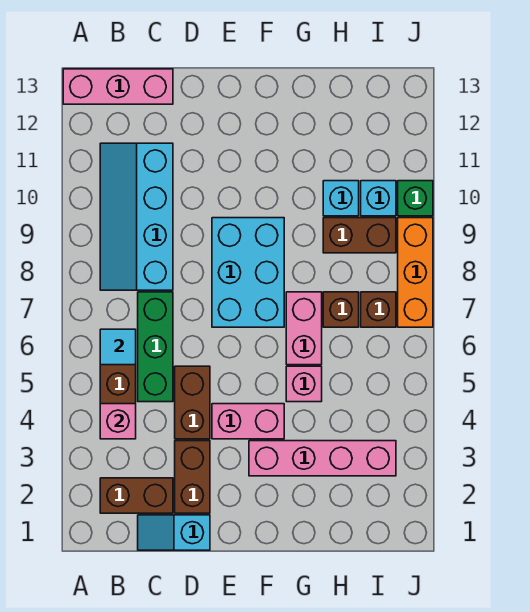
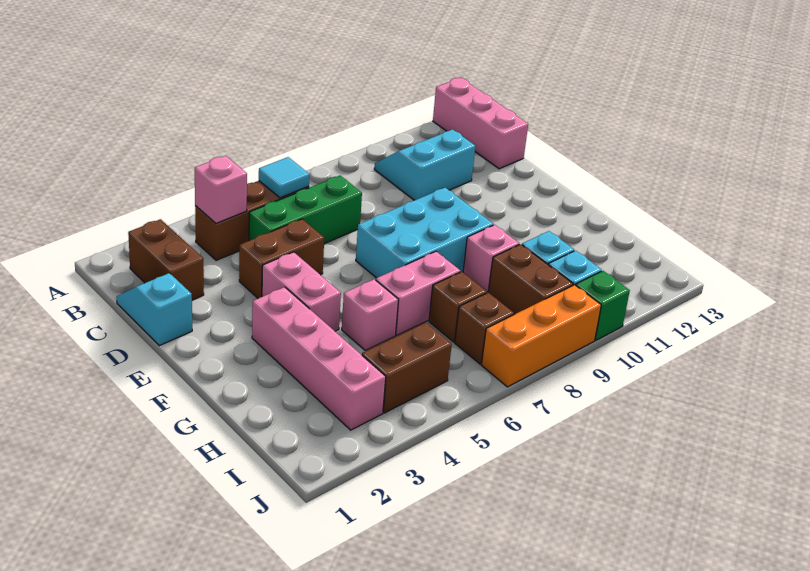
cyan slope B8:C11 level 1 top C -> cyan slope B10:C11 level 1 top C
brown brick D2:D3 level 1 -> brown brick I4:I5 level 1
none -> pink brick G9 level 1

